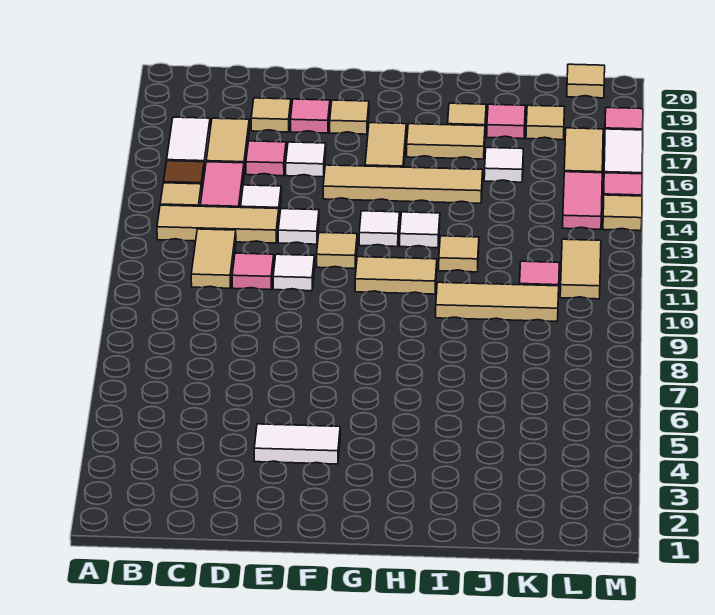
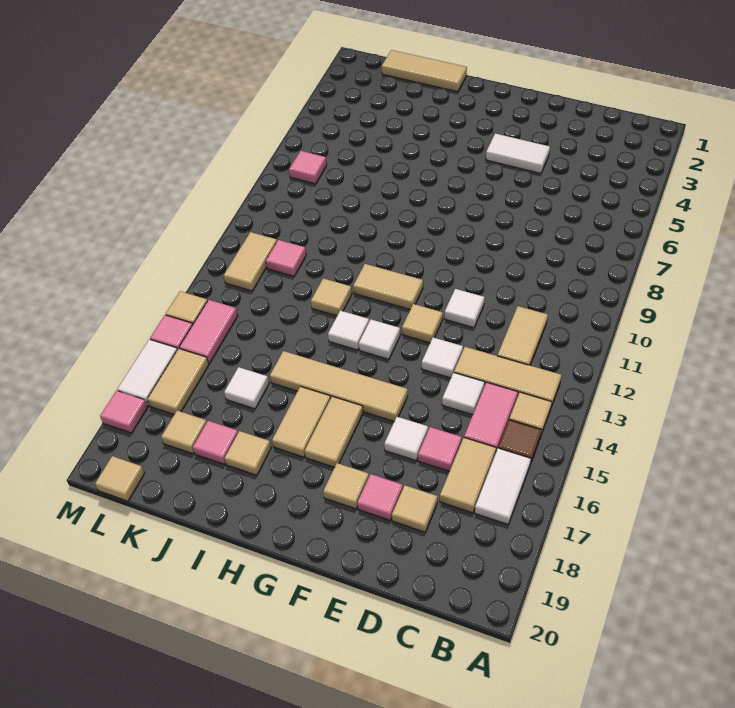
pink tile D11 level 1 -> pink tile L7 level 1
tan tile H17:I17 level 1 -> tan tile H16:H17 level 1
tan tile I10:K10 level 1 -> tan tile I1:K1 level 1

